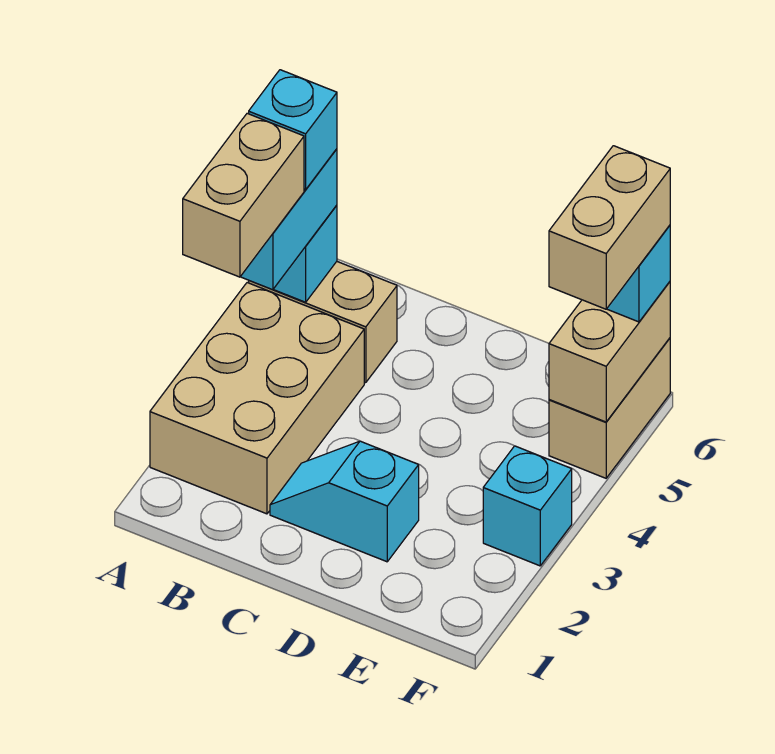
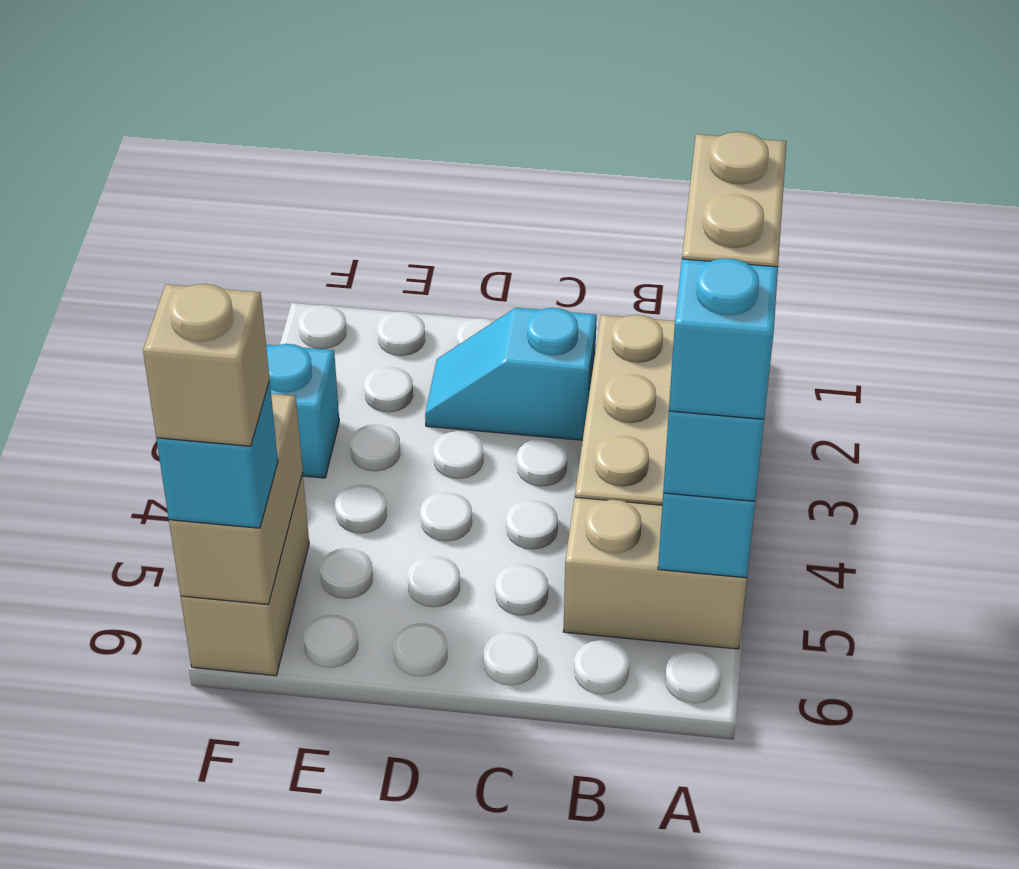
cyan slope C2:D2 level 1 top D -> cyan slope C2:D2 level 1 top C
tan brick F5:F6 level 4 -> tan brick F6 level 4

